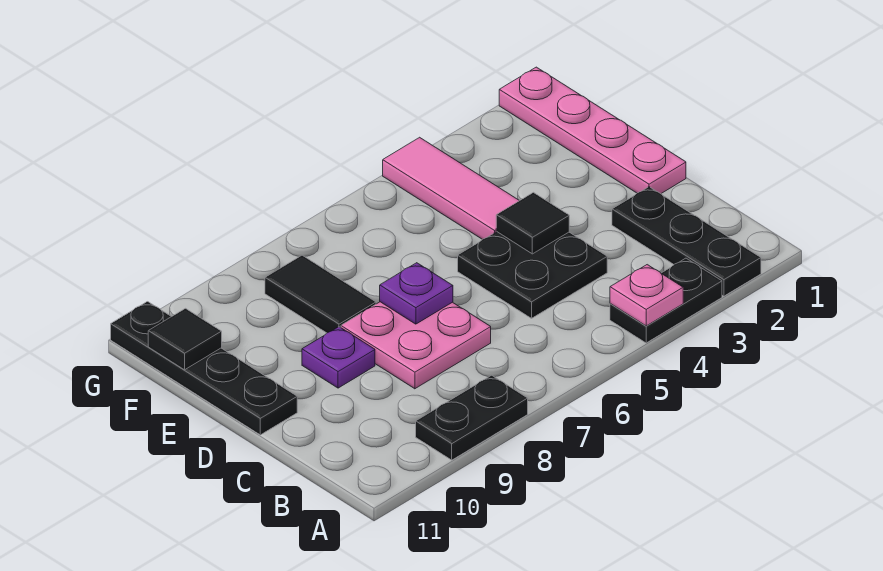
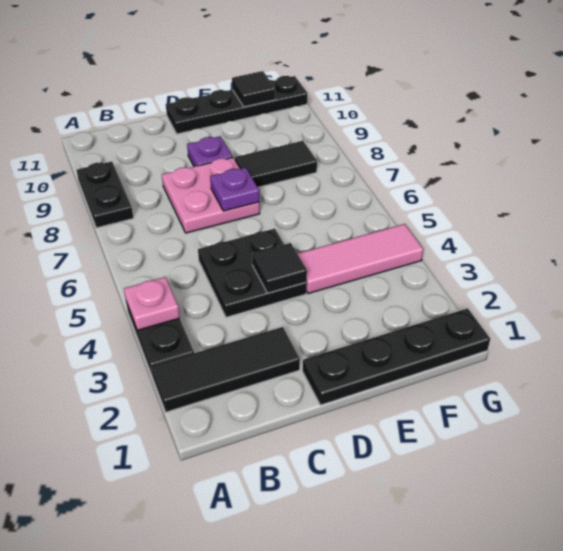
black plate A2:C2 level 1 -> black tile A2:C2 level 1
pink plate D1:G1 level 1 -> black plate D1:G1 level 1

